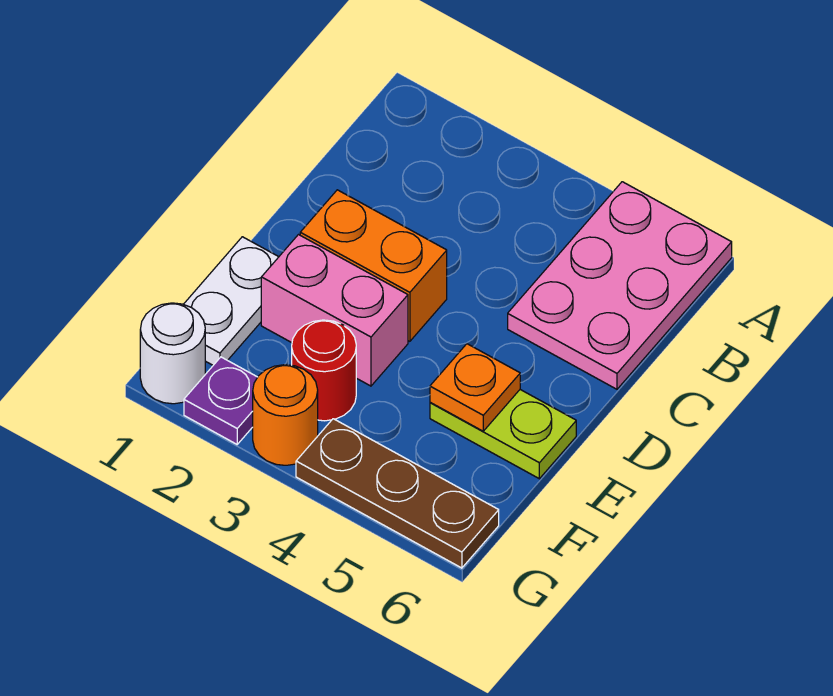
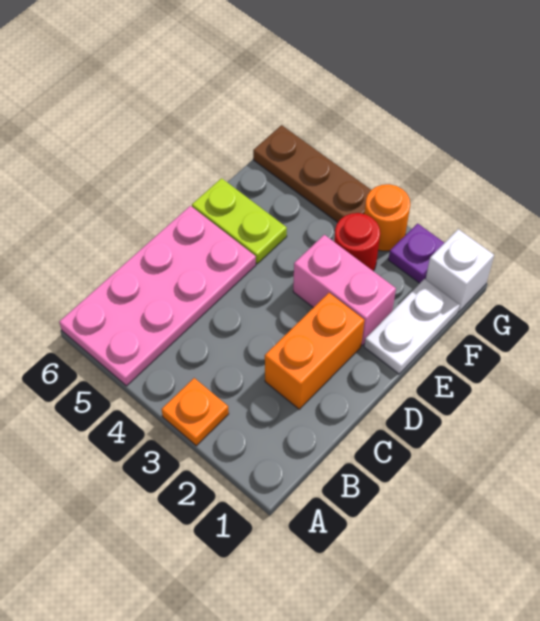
pink plate A5:C6 level 1 -> pink plate A5:D6 level 1
orange brick D2:D3 level 1 -> orange brick C2:D2 level 1
orange plate E5 level 2 -> orange plate A3 level 1
white round brick G1 level 1 -> white brick G1 level 1

